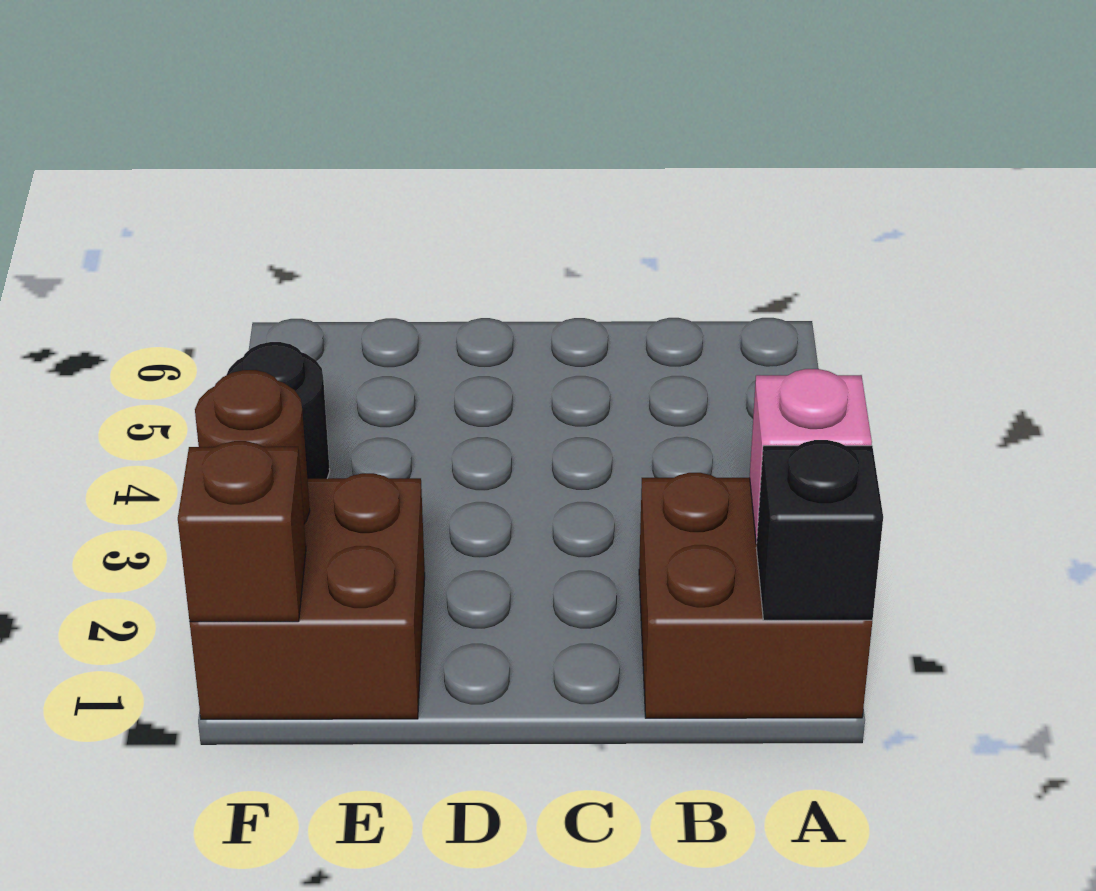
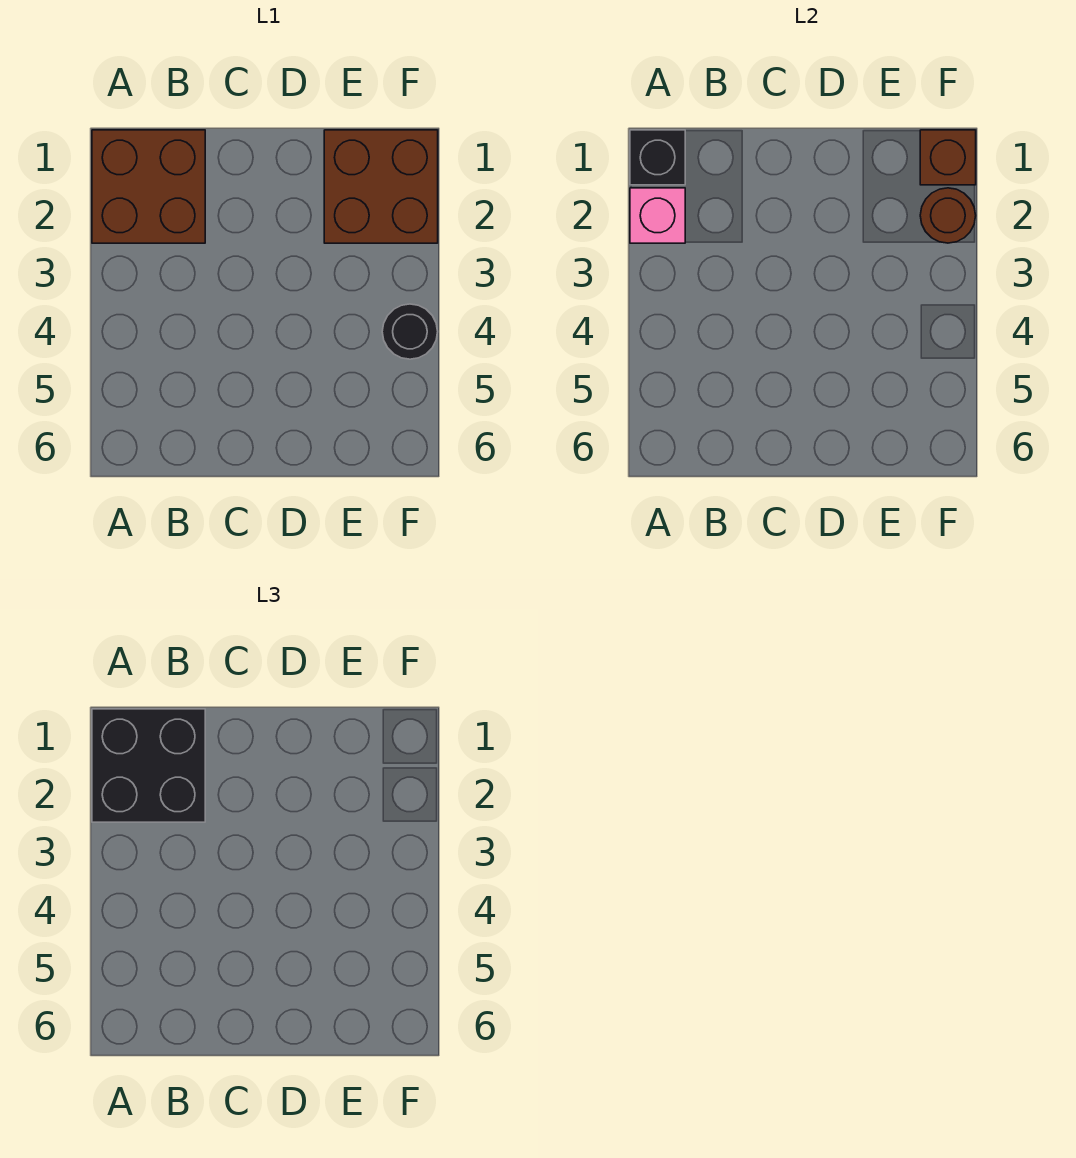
none -> black brick A1:B2 level 3

